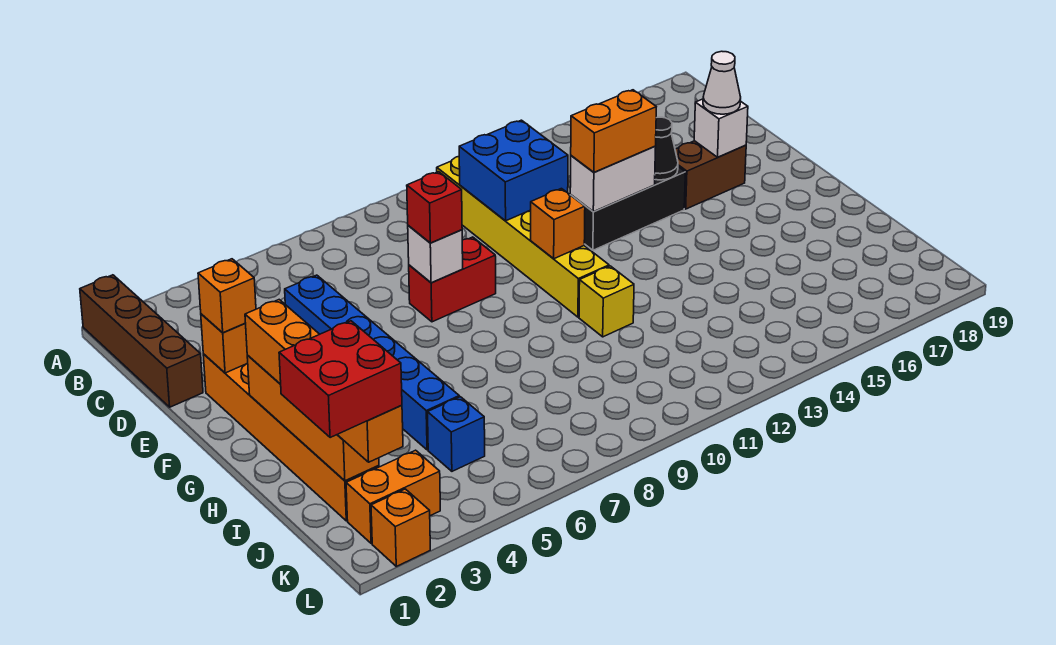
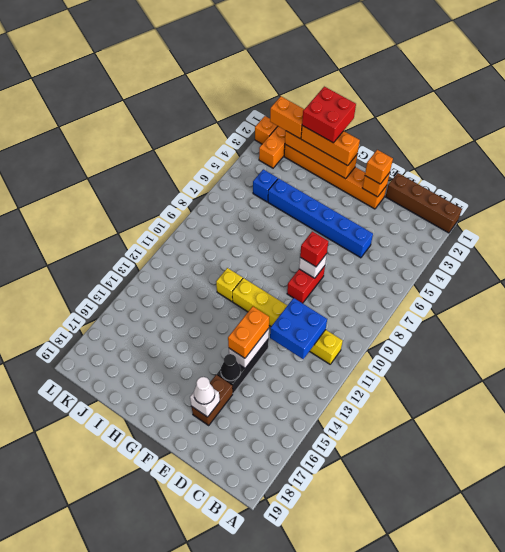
orange brick F11 level 2 -> none
red brick J1:K2 level 4 -> red brick H1:I2 level 4

